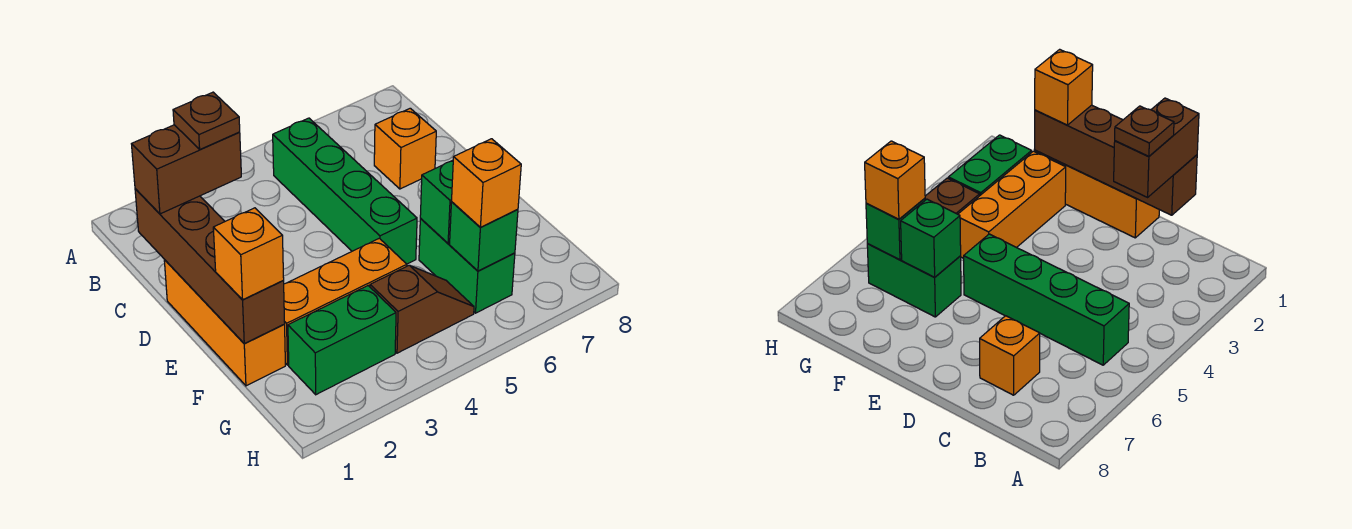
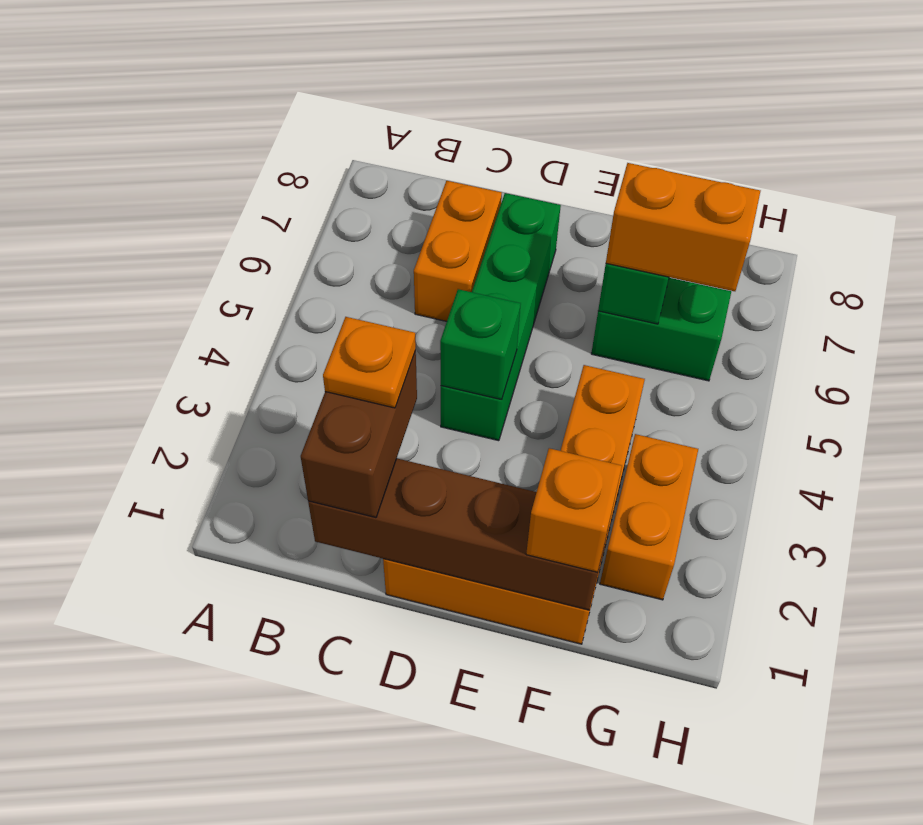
green brick B5:E5 level 1 -> green brick D4:D7 level 1
brown plate C2 level 4 -> orange plate C2 level 4
orange brick C7 level 1 -> orange brick C6:C7 level 1
green brick G2:G3 level 1 -> orange brick G2:G3 level 1
brown slope G4:G5 level 1 top 4 -> none
green brick G6 level 2 -> green brick D4 level 2
orange brick G6 level 3 -> orange brick F6:G6 level 3

